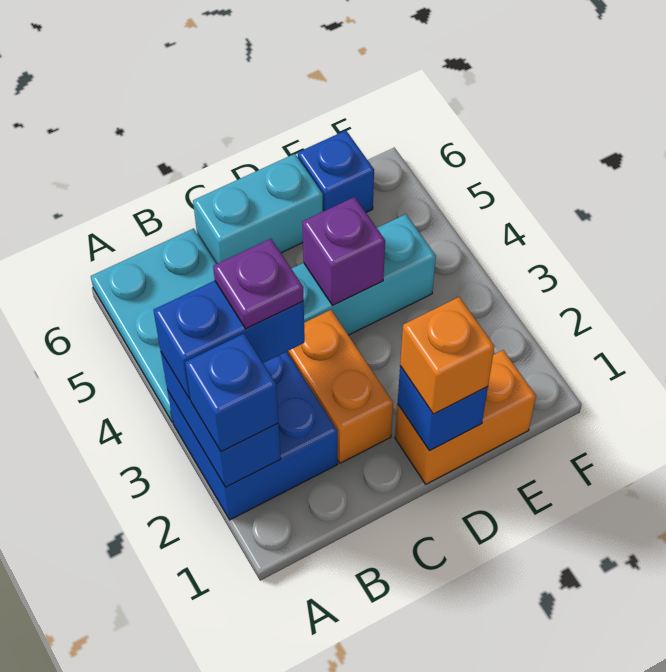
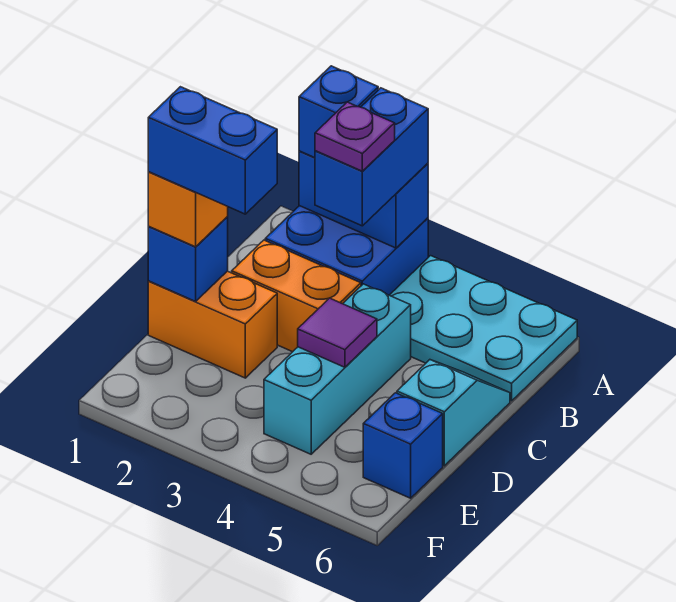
cyan brick C6:D6 level 1 -> cyan slope C6:D6 level 1 top D
orange brick D1:E1 level 1 -> orange brick D1:D2 level 1
none -> blue brick D1:D2 level 4
purple brick D4 level 2 -> purple tile D4 level 2

